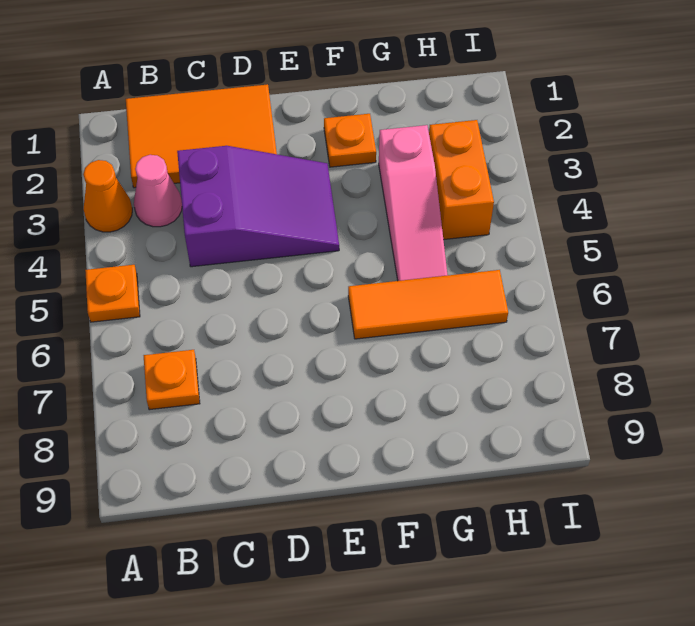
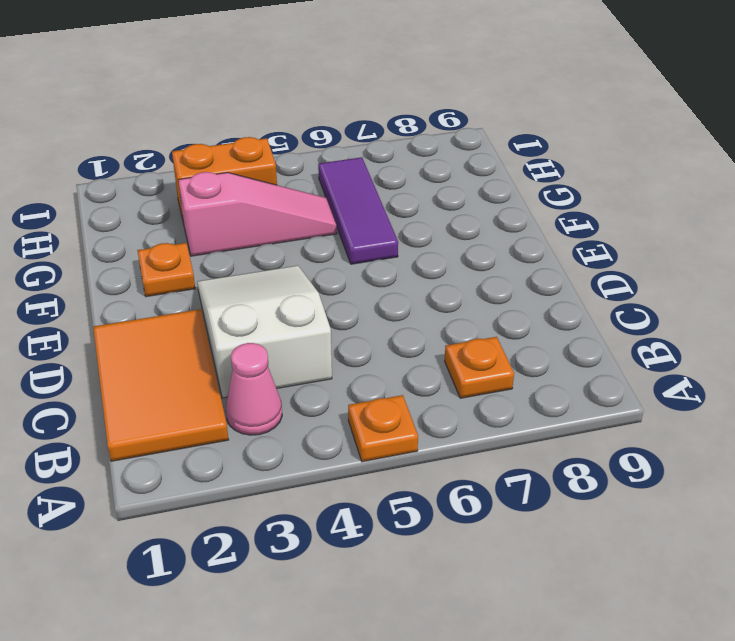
orange cone A3 level 1 -> none
purple slope C3:E4 level 1 top C -> white slope C3:E4 level 1 top C
orange tile F6:H6 level 1 -> purple tile F6:H6 level 1

